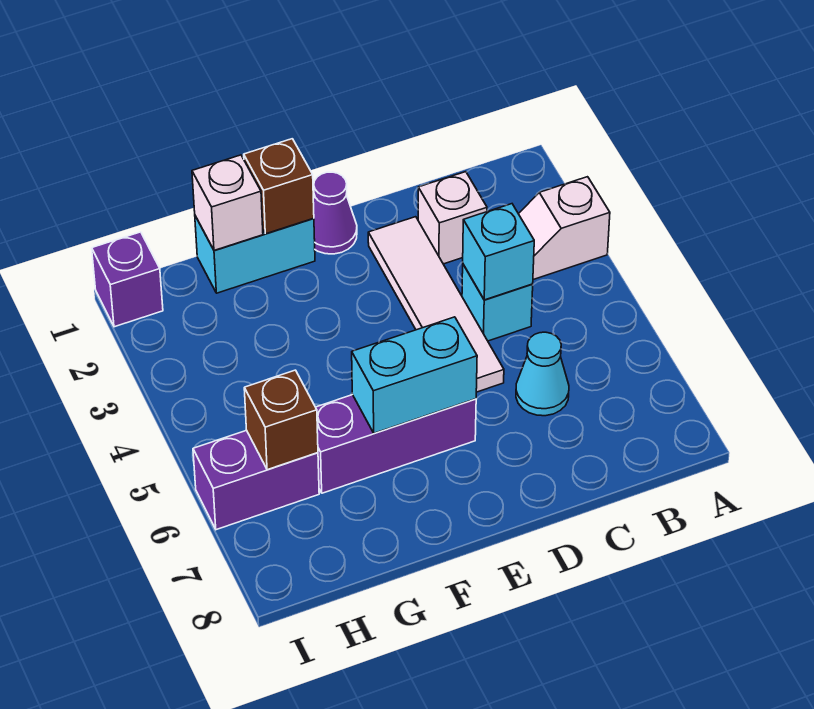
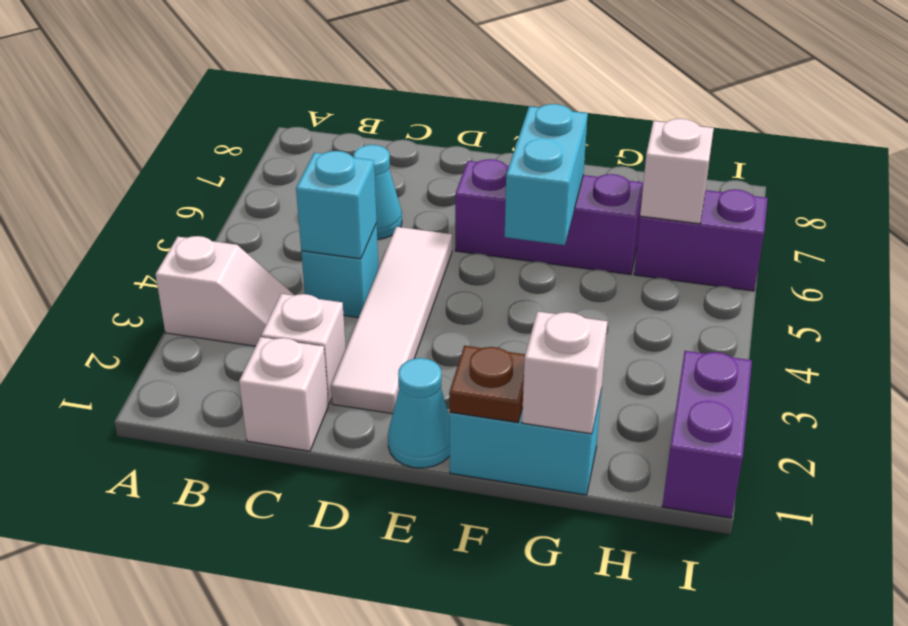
none -> white brick C1 level 1
purple cone E1 level 1 -> cyan cone E1 level 1
cyan brick E6:F6 level 2 -> cyan brick F5:F6 level 2
brown brick F1 level 2 -> brown plate F1 level 2
brown brick H6 level 2 -> white brick H6 level 2
purple brick I1 level 1 -> purple brick I1:I2 level 1

